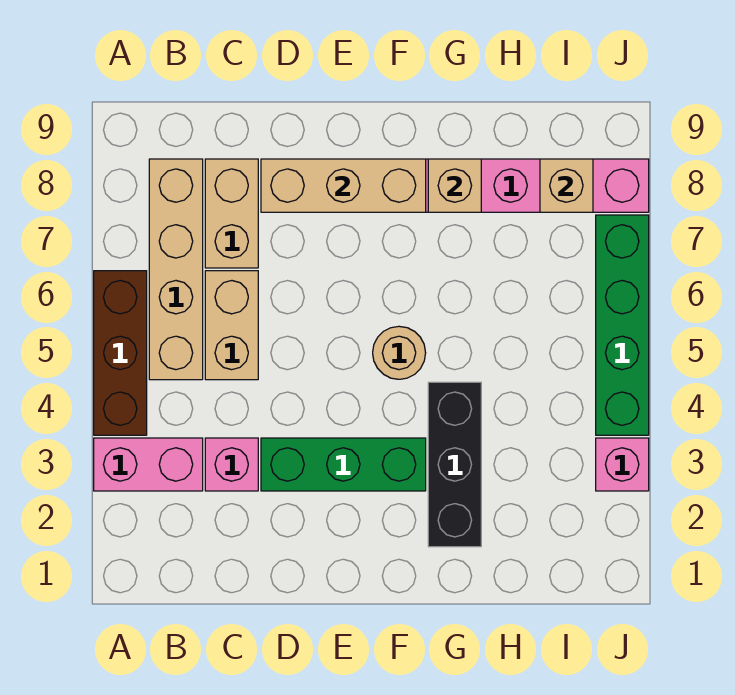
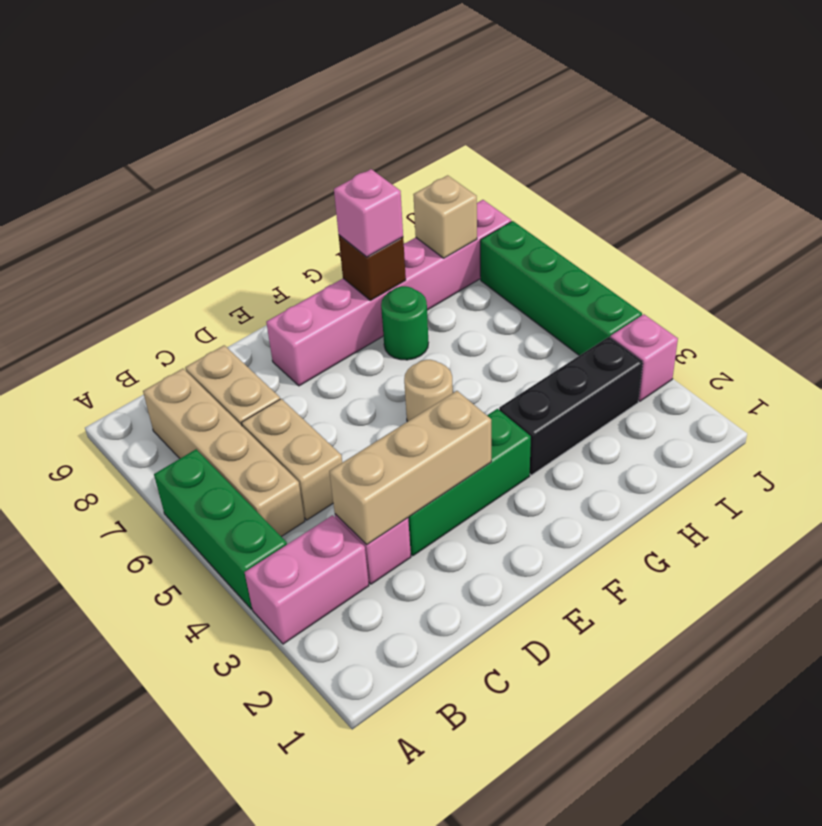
brown brick A4:A6 level 1 -> green brick A4:A6 level 1
tan brick D8:F8 level 2 -> tan brick C3:E3 level 2
black brick G2:G4 level 1 -> black brick G3:I3 level 1
none -> green round brick G7 level 1
tan brick G8 level 2 -> brown brick G8 level 2
none -> pink brick G8 level 3

